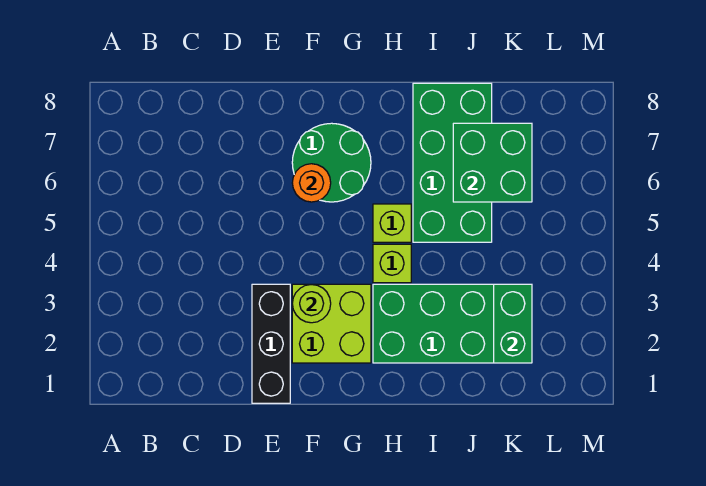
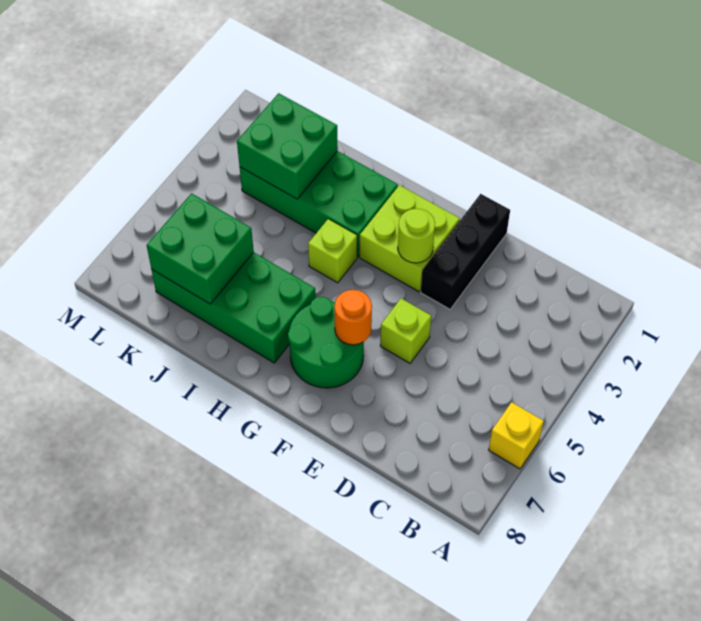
none -> yellow brick A6 level 1
lime brick H5 level 1 -> lime brick E5 level 1
green brick I5:J8 level 1 -> green brick H6:K7 level 1
green brick K2:K3 level 2 -> green brick J2:K3 level 2

